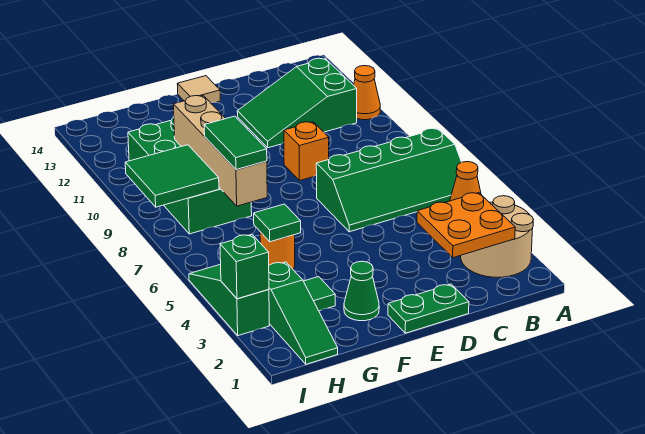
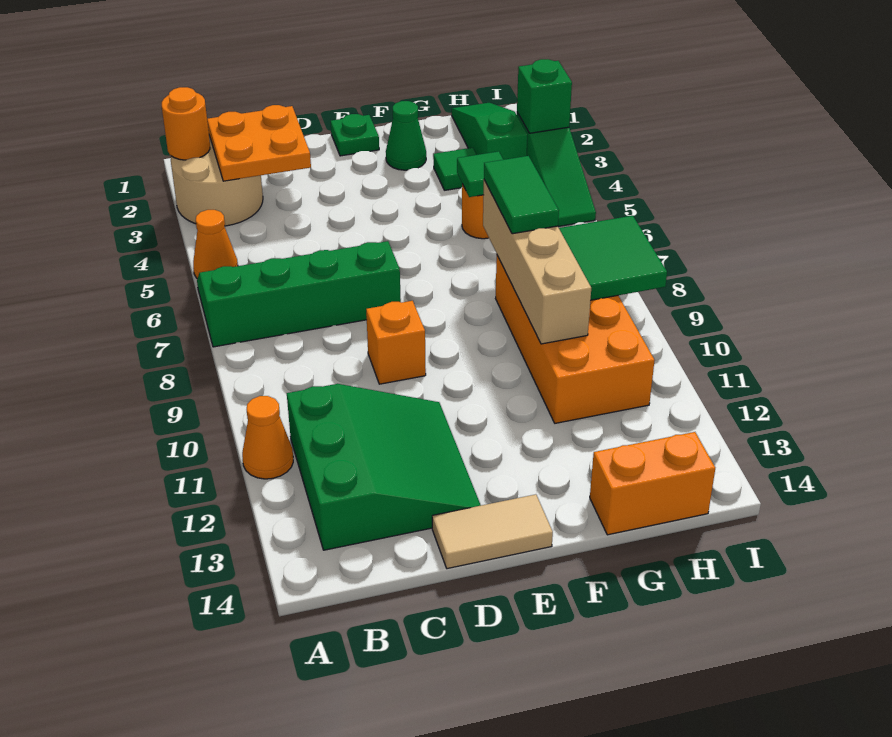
none -> orange round brick A2 level 2
green slope B11:D12 level 1 top B -> green slope B11:D13 level 1 top B
green plate D1:E1 level 1 -> green plate E1 level 1
tan tile E14 level 1 -> tan tile D14:E14 level 1
green brick G8:H11 level 1 -> orange brick G8:H11 level 1
none -> orange brick G14:H14 level 1

